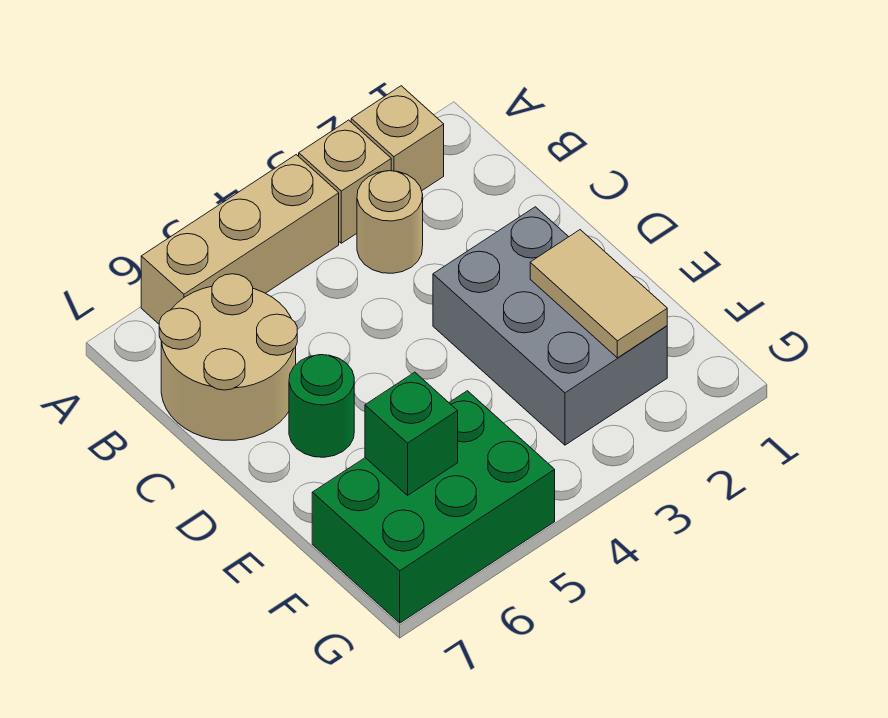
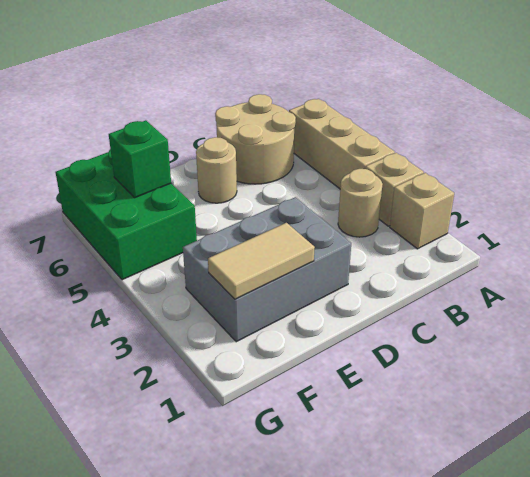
green round brick D6 level 1 -> tan round brick D6 level 1

